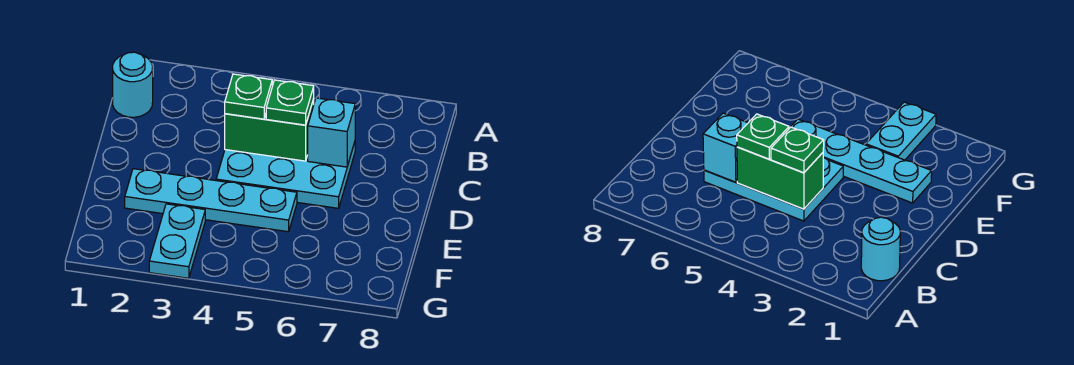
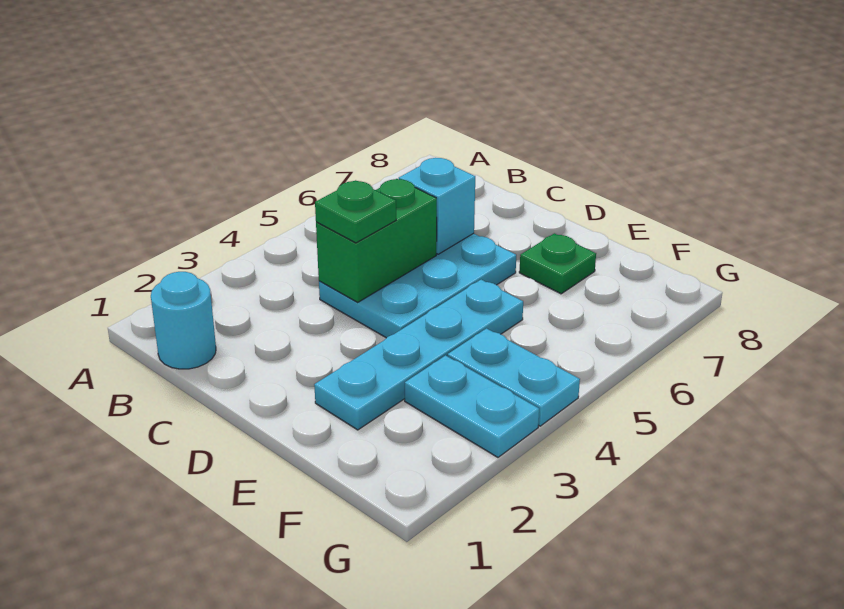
green plate C5 level 3 -> green plate E7 level 1
none -> cyan plate F4:G4 level 1

